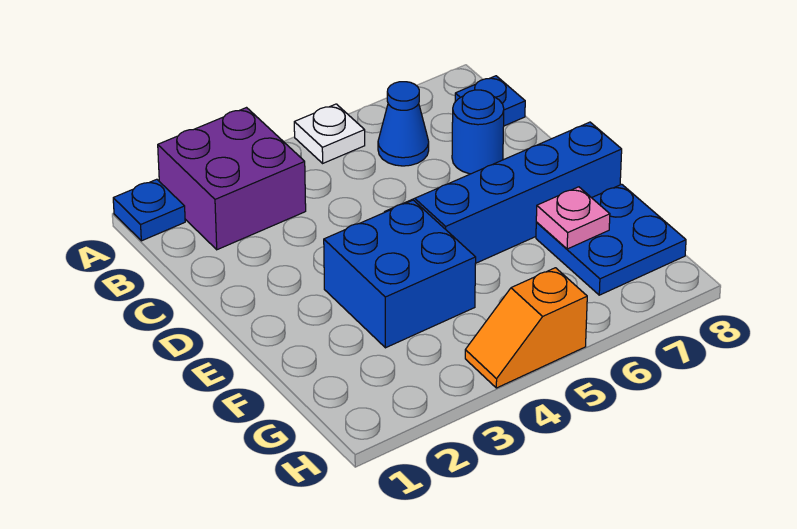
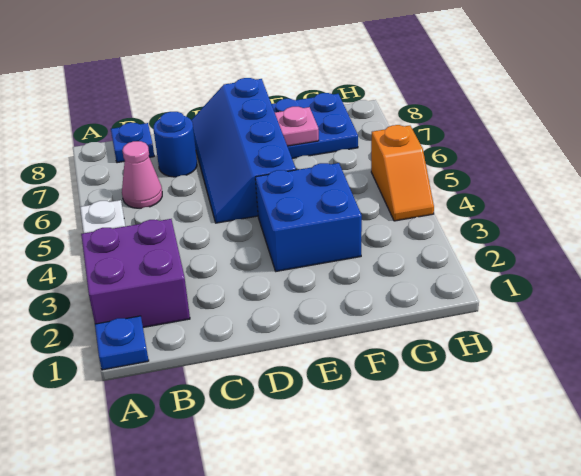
blue cone B6 level 1 -> pink cone B6 level 1

